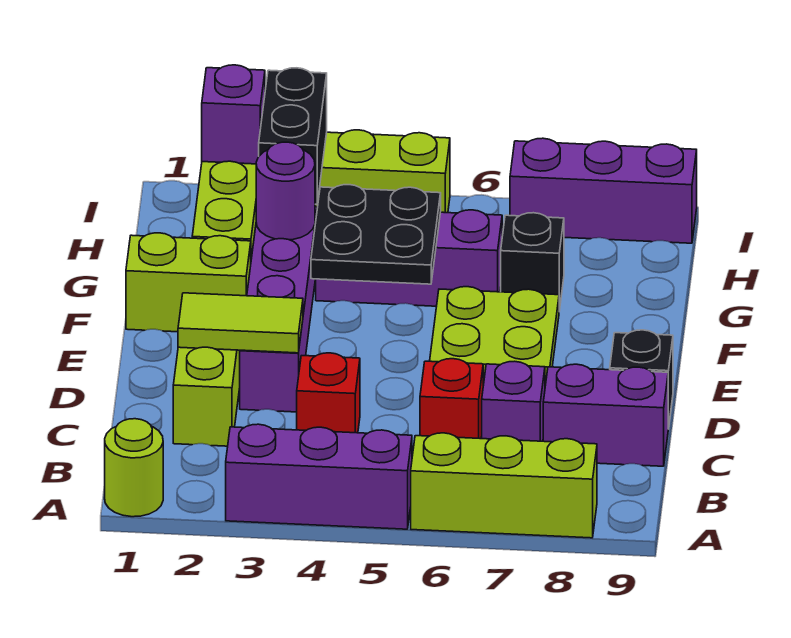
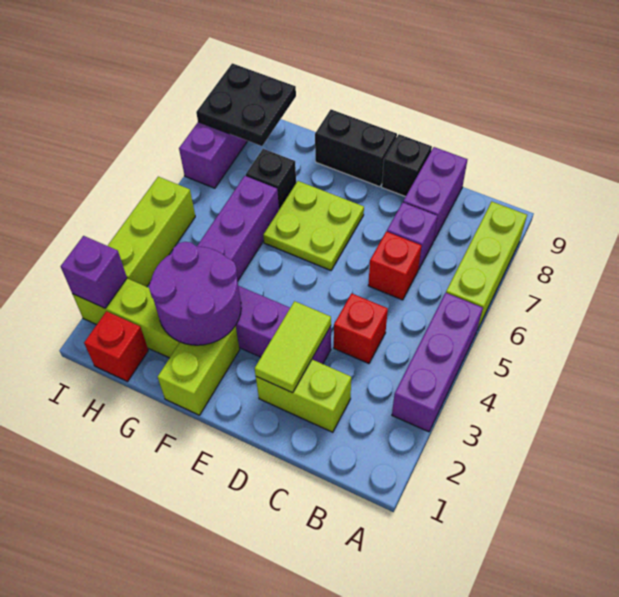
lime round brick A1 level 1 -> none
black plate F4:G5 level 2 -> black plate H8:I9 level 2
purple round brick G3 level 2 -> purple round brick F2:G3 level 2
none -> red brick H1 level 1
black brick H3:I3 level 2 -> black brick E9:F9 level 1

